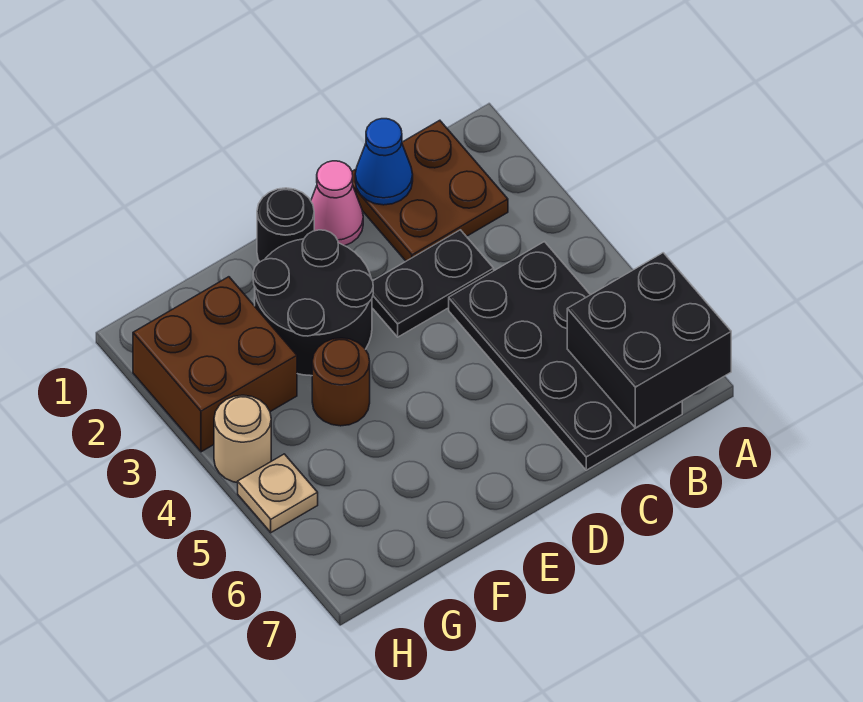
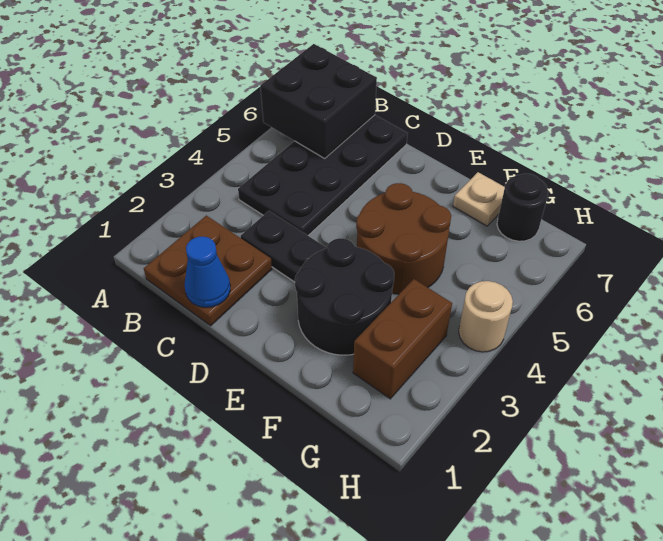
pink cone D1 level 1 -> none
black round brick E1 level 1 -> black round brick G7 level 1
brown round brick F4 level 1 -> brown round brick E4:F5 level 1
brown brick G2:H3 level 1 -> brown brick G2:G3 level 1
tan plate H5 level 1 -> tan plate F7 level 1

